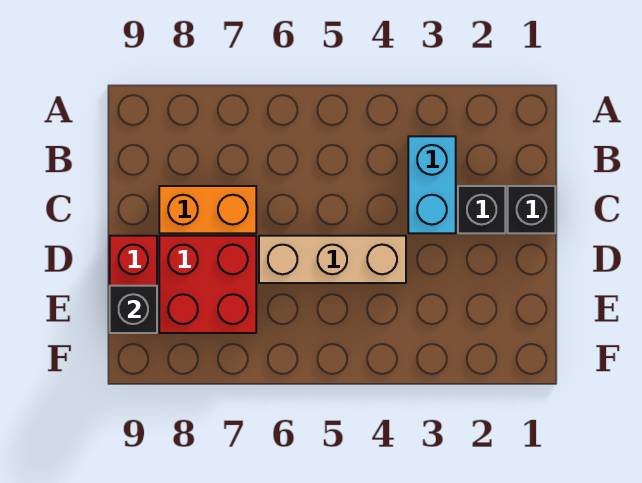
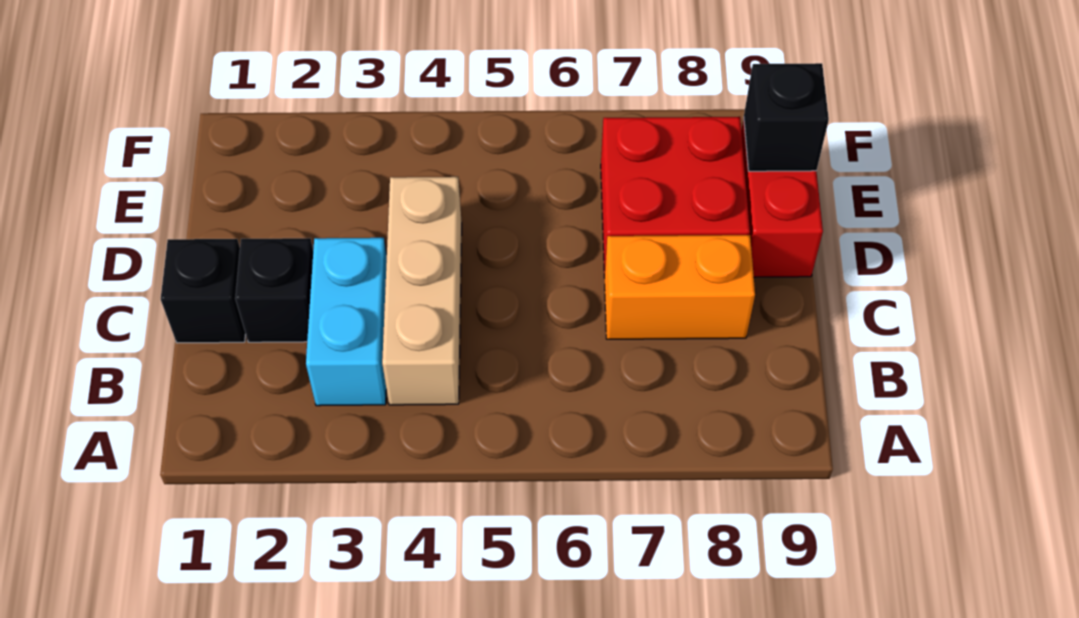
tan brick D4:D6 level 1 -> tan brick B4:D4 level 1

